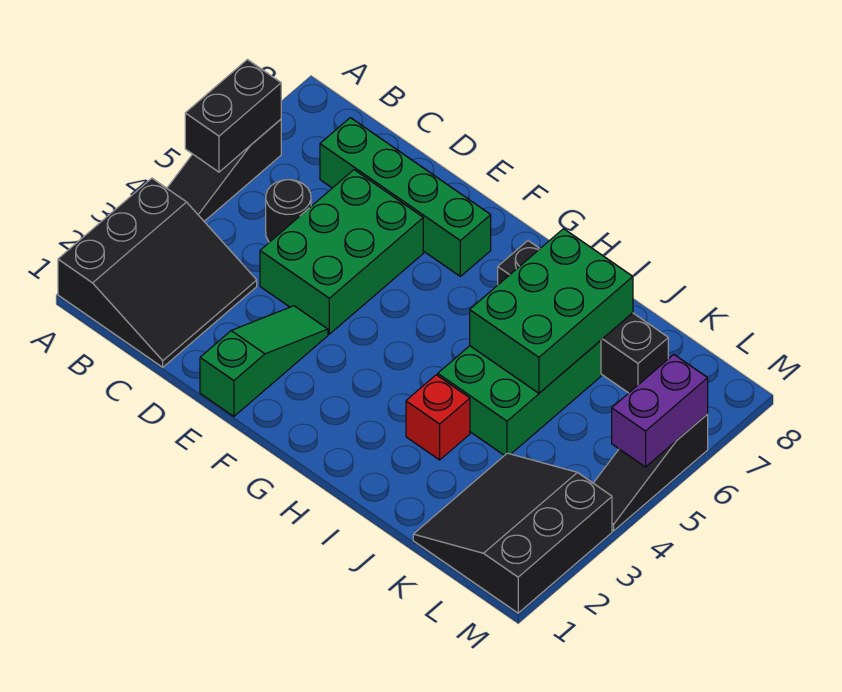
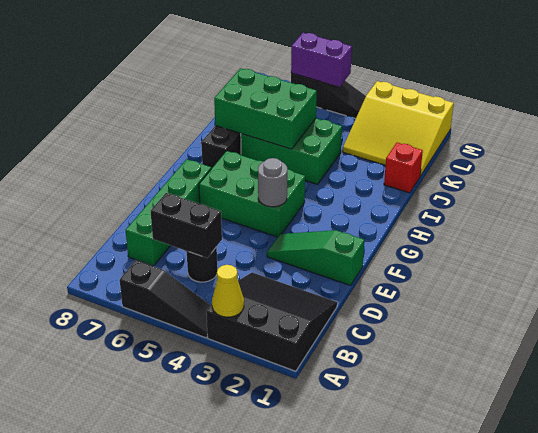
none -> yellow cone A3 level 2
black brick A5:A6 level 2 -> black brick C5:C6 level 2
green brick D4:E6 level 1 -> green brick F4:G6 level 1
none -> grey round brick F4 level 2
red brick I3 level 1 -> red brick J1 level 1
black slope K1:M3 level 1 top M -> yellow slope K1:M3 level 1 top M

